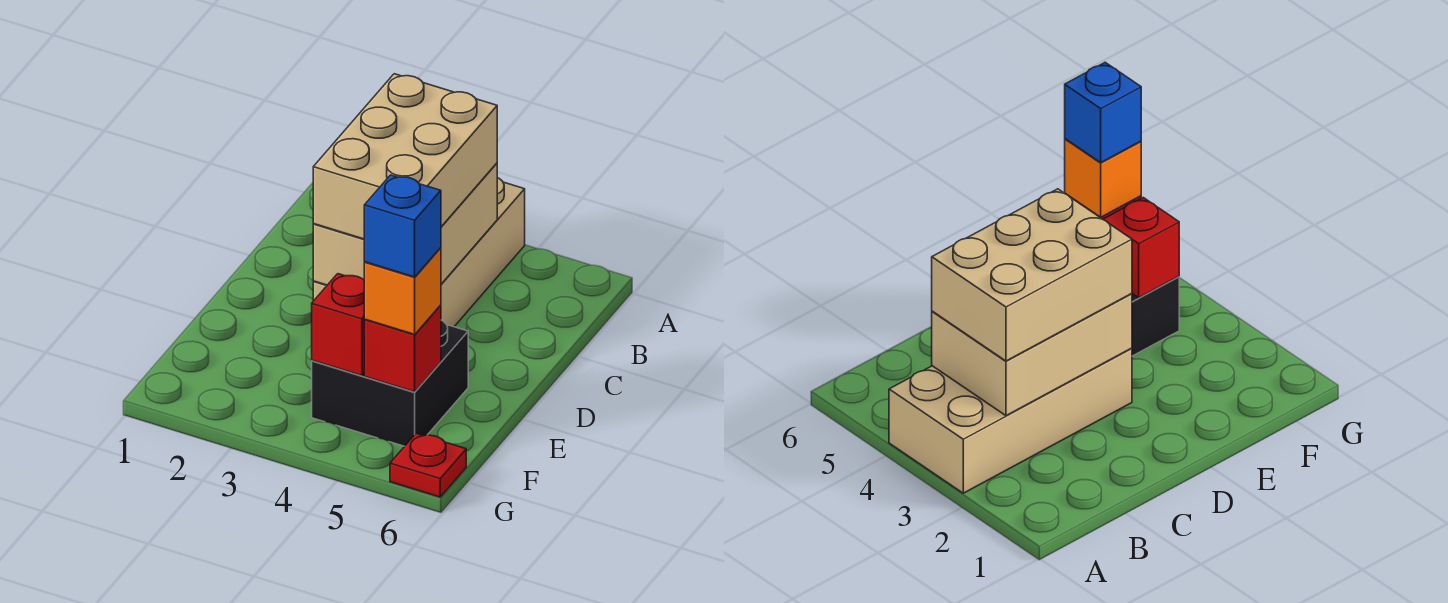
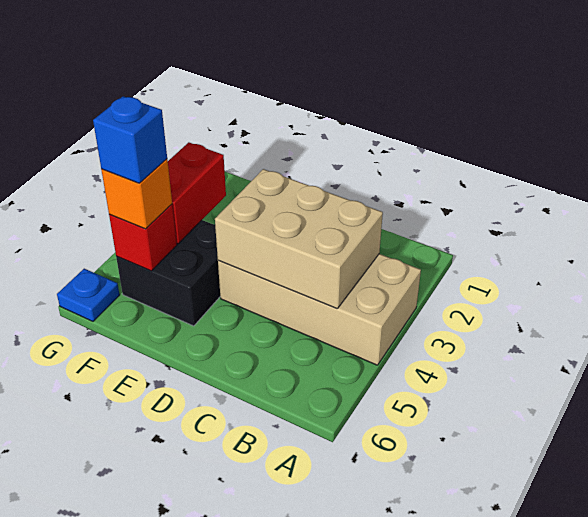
tan brick B3:D4 level 3 -> none
red brick F4 level 2 -> red brick F3:F4 level 2
red plate G6 level 1 -> blue plate G6 level 1

